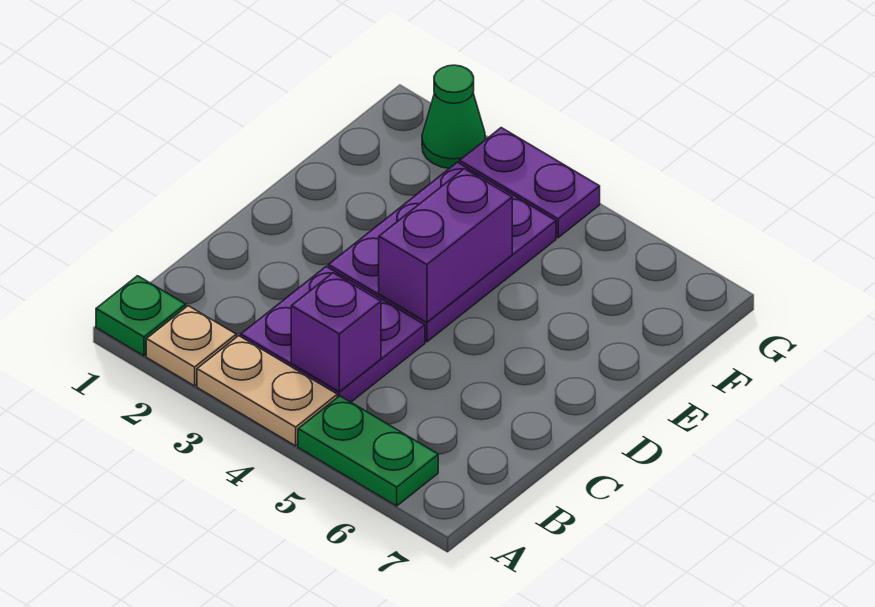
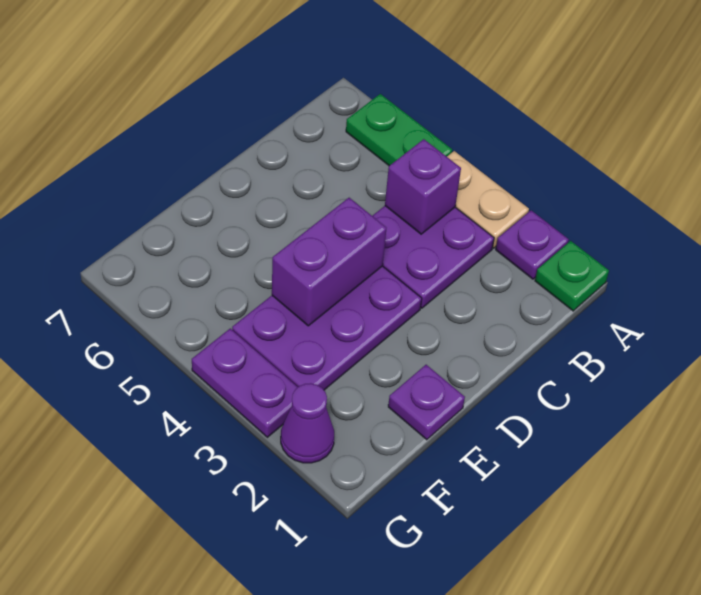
tan plate A2 level 1 -> purple plate A2 level 1
none -> purple plate E1 level 1
green cone G2 level 1 -> purple cone G2 level 1

